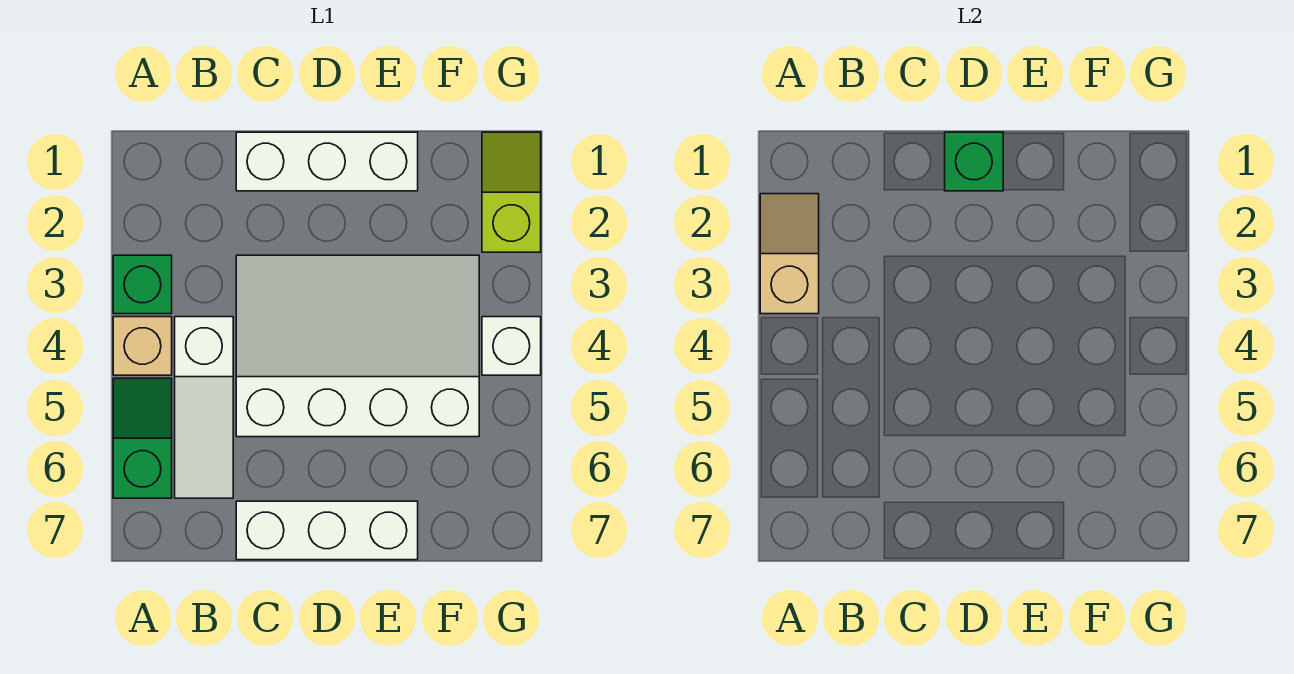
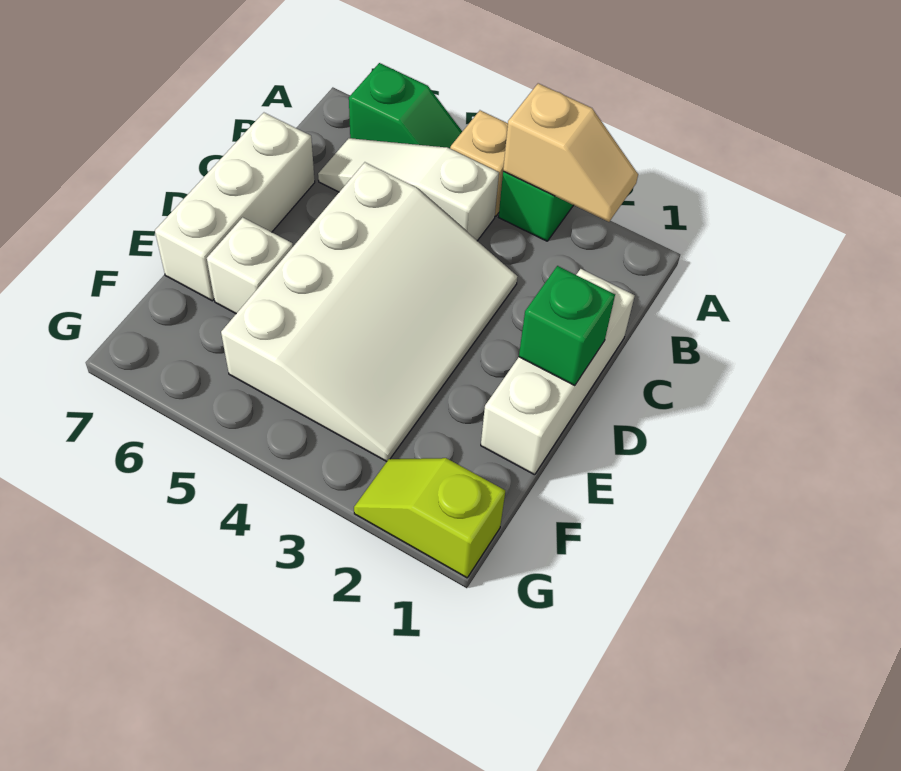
lime slope G1:G2 level 1 top 2 -> lime slope G1:G2 level 1 top 1
white brick G4 level 1 -> white brick E6 level 1

